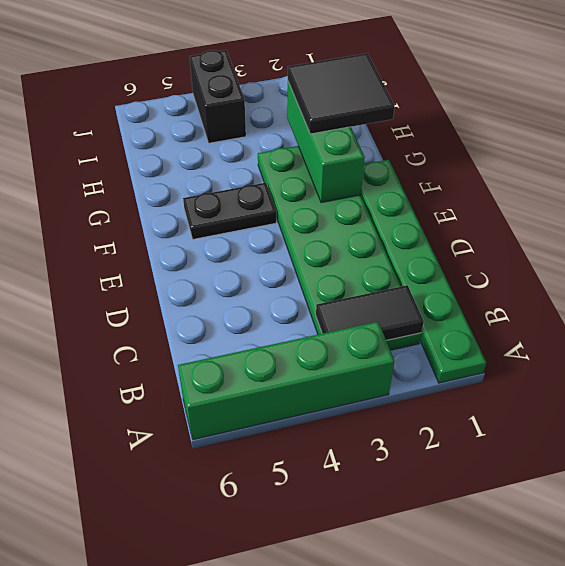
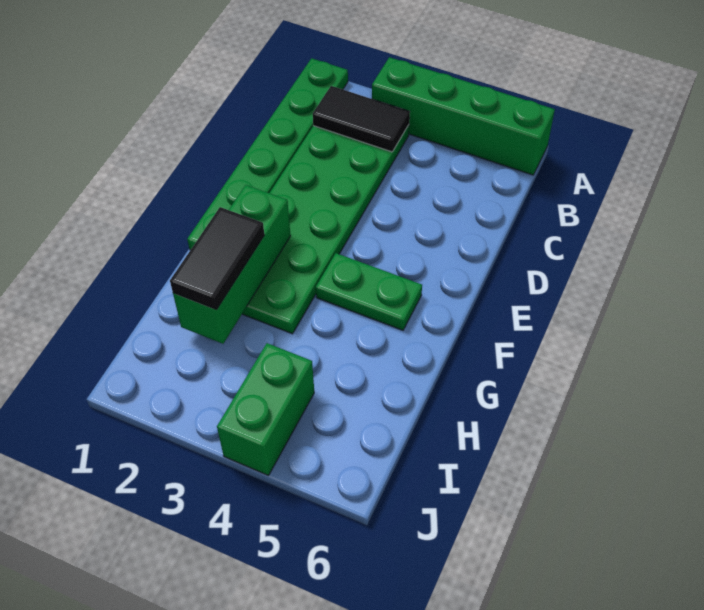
black plate F4:F5 level 1 -> green plate F4:F5 level 1
black tile G1:H2 level 3 -> black tile G2:H2 level 3
black brick I4:J4 level 1 -> green brick I4:J4 level 1

